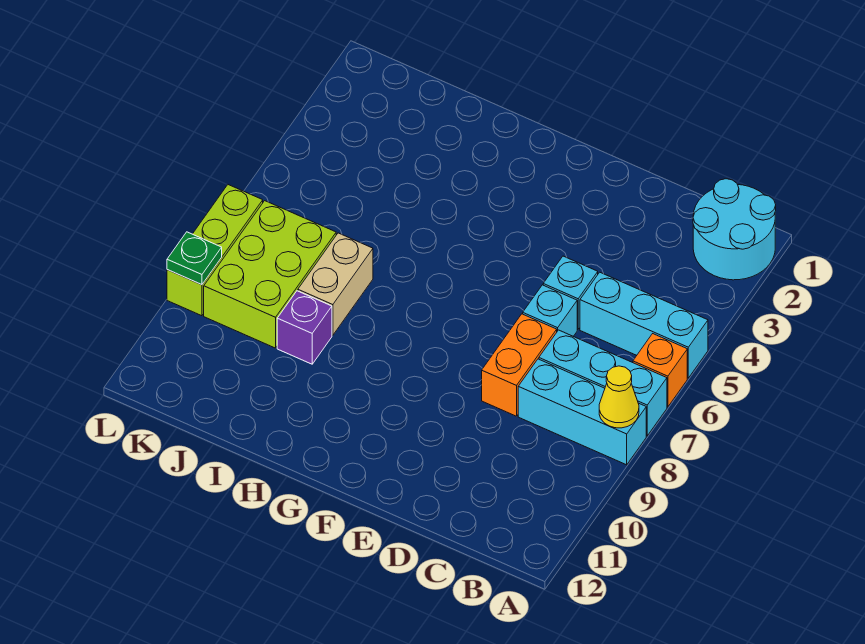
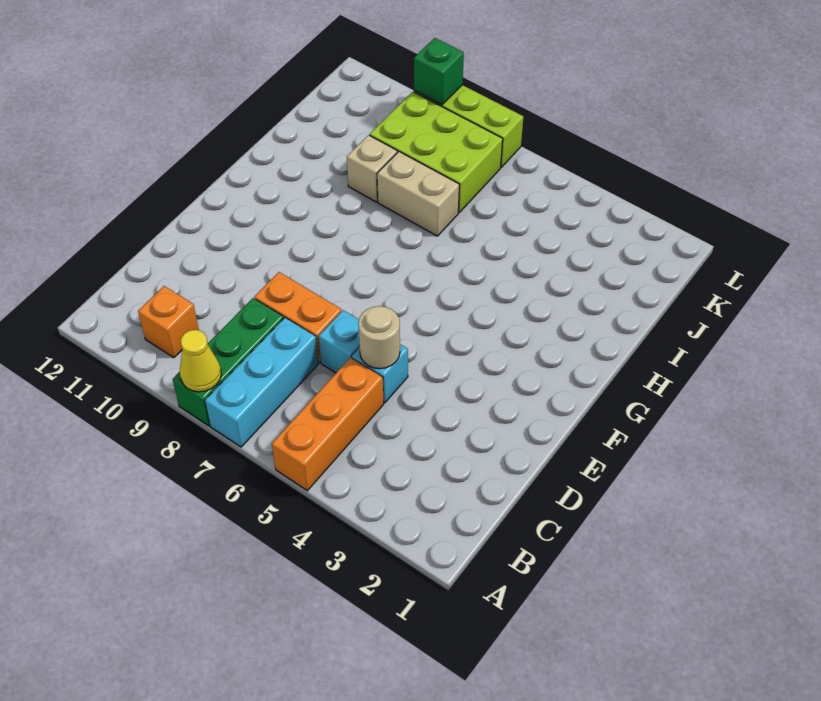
cyan round brick A1:B2 level 1 -> none
cyan brick A5:C5 level 1 -> orange brick A5:C5 level 1
orange brick A6 level 1 -> orange brick B10 level 1
cyan brick A8:C8 level 1 -> green brick A8:C8 level 1
none -> tan round brick D5 level 2
purple brick I9 level 1 -> tan brick I9 level 1
green plate L9 level 2 -> green brick L9 level 2

